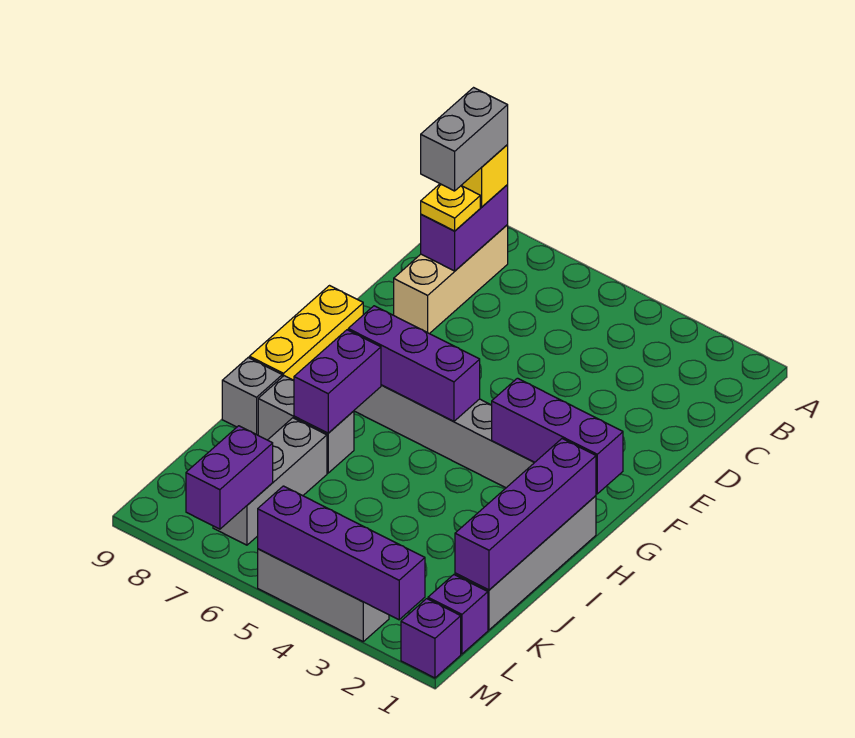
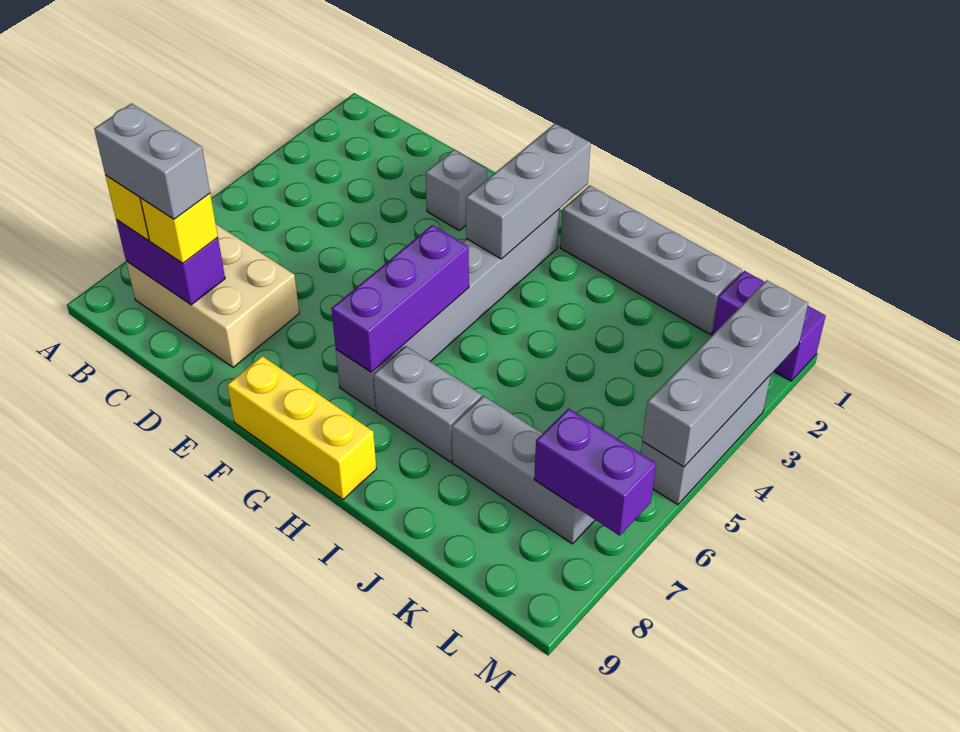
tan brick B8:D8 level 1 -> tan brick B7:D8 level 1
yellow plate C8 level 3 -> yellow brick C8 level 3
purple brick G1:G3 level 2 -> grey brick G1:G3 level 2
purple brick H1:K1 level 2 -> none
purple brick H7:I7 level 2 -> none
grey brick I7:I8 level 1 -> grey brick H7:I7 level 1
grey brick I9 level 1 -> grey brick E2 level 1
purple brick M2:M5 level 2 -> grey brick M2:M5 level 2

